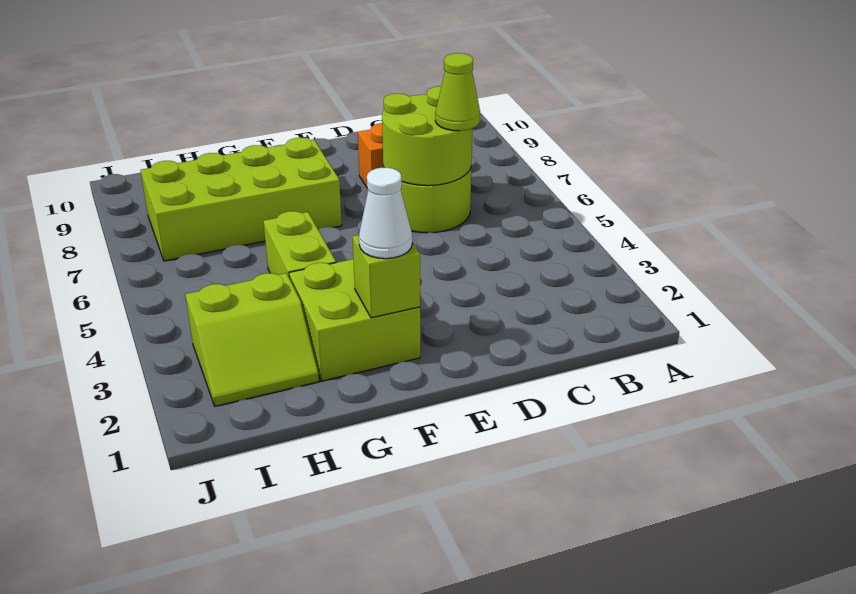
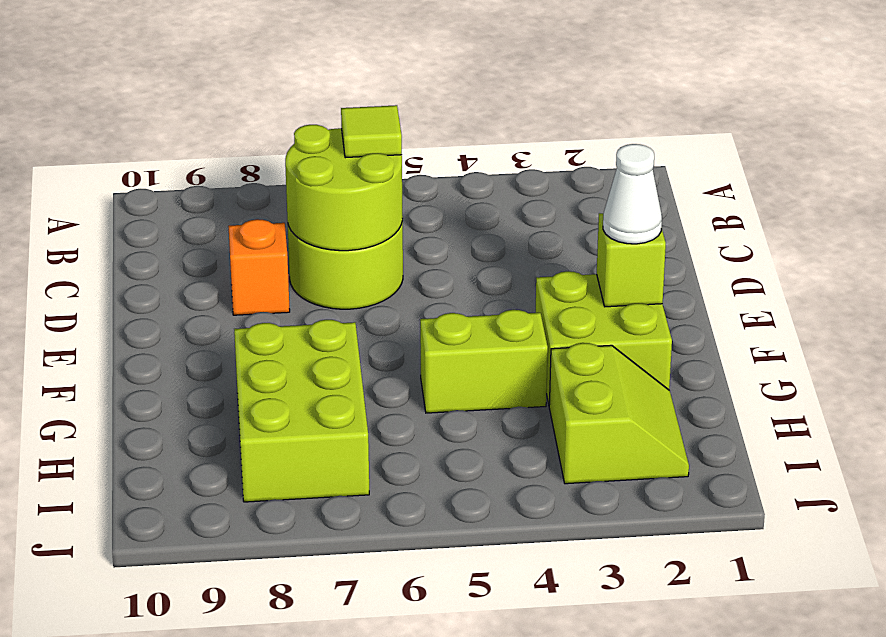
lime cone C6 level 3 -> lime tile C6 level 3
lime brick F7:I8 level 1 -> lime brick G7:I8 level 1

